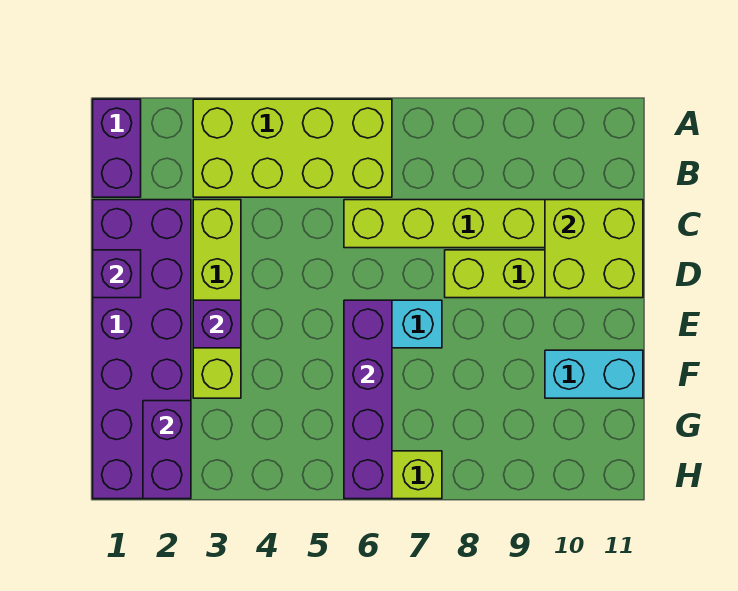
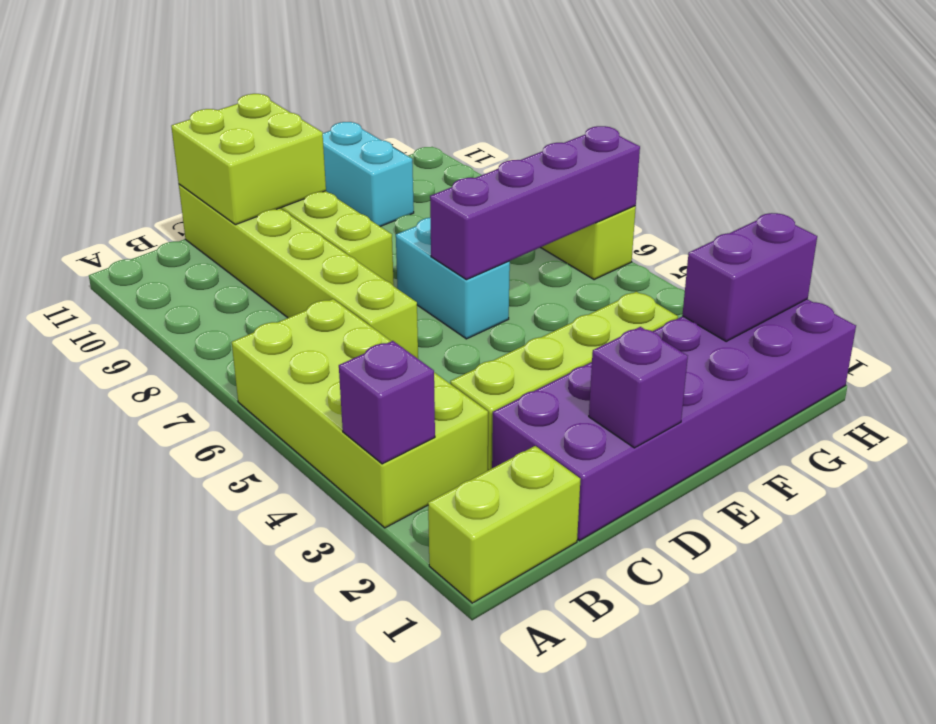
purple brick A1:B1 level 1 -> lime brick A1:B1 level 1
purple brick E3 level 2 -> purple brick A3 level 2

